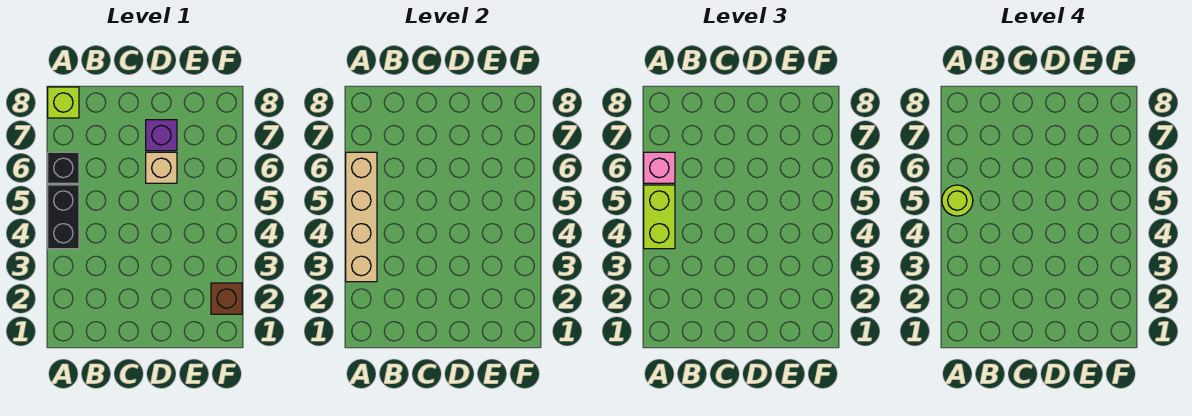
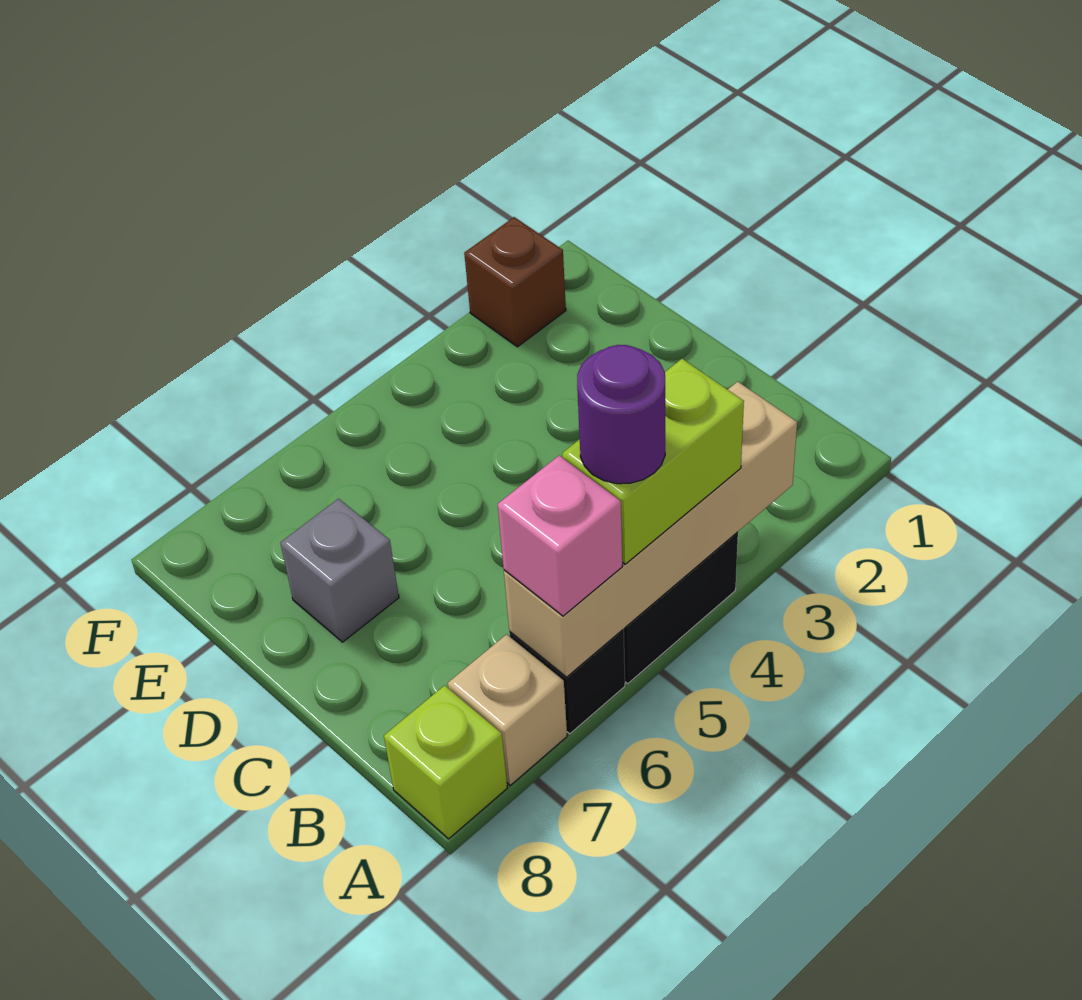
lime round brick A5 level 4 -> purple round brick A5 level 4
tan brick D6 level 1 -> tan brick A7 level 1
purple brick D7 level 1 -> grey brick D7 level 1

